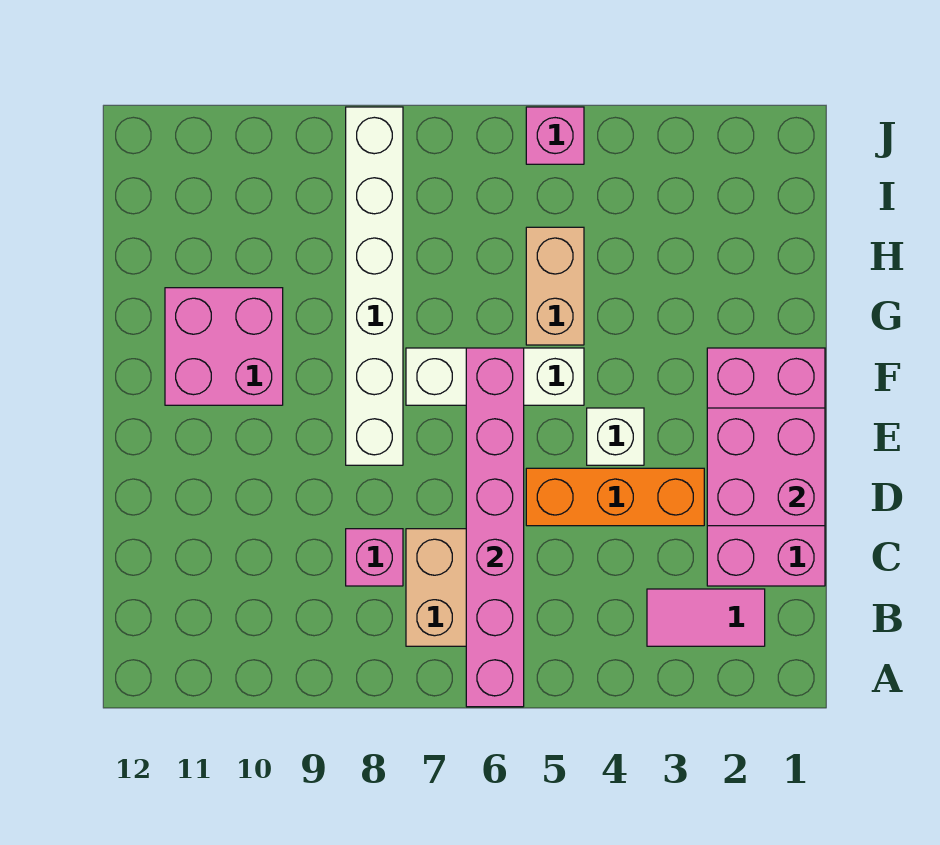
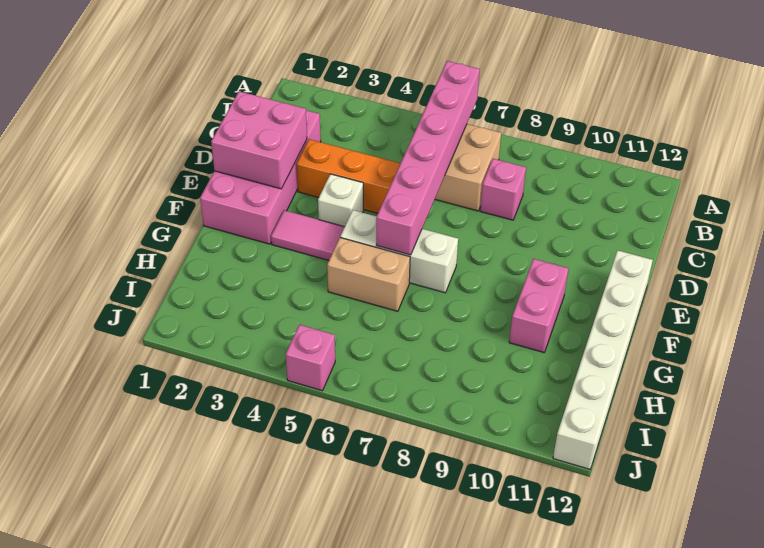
pink tile B2:B3 level 1 -> pink tile F3:F4 level 1
white brick E8:J8 level 1 -> white brick E12:J12 level 1
pink brick F10:G11 level 1 -> pink brick F10:G10 level 1
tan brick G5:H5 level 1 -> tan brick G5:G6 level 1

